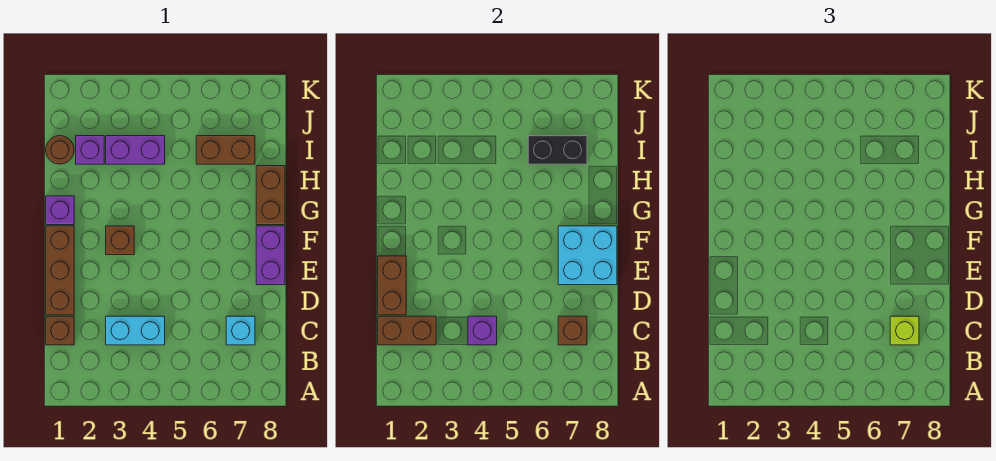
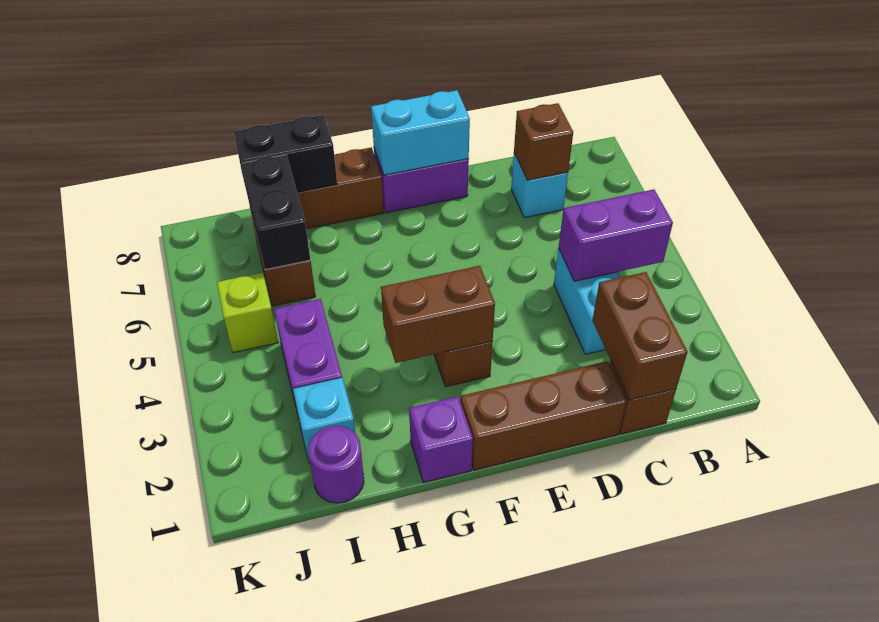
purple brick C4 level 2 -> purple brick B4:C4 level 2
lime brick C7 level 3 -> lime brick J5 level 1
brown brick D1:E1 level 2 -> brown brick F3:G3 level 2
cyan brick E7:F8 level 2 -> cyan brick E8:F8 level 2
none -> black brick H8:I8 level 2
brown round brick I1 level 1 -> purple round brick I1 level 1
purple brick I2 level 1 -> cyan brick I2 level 1

